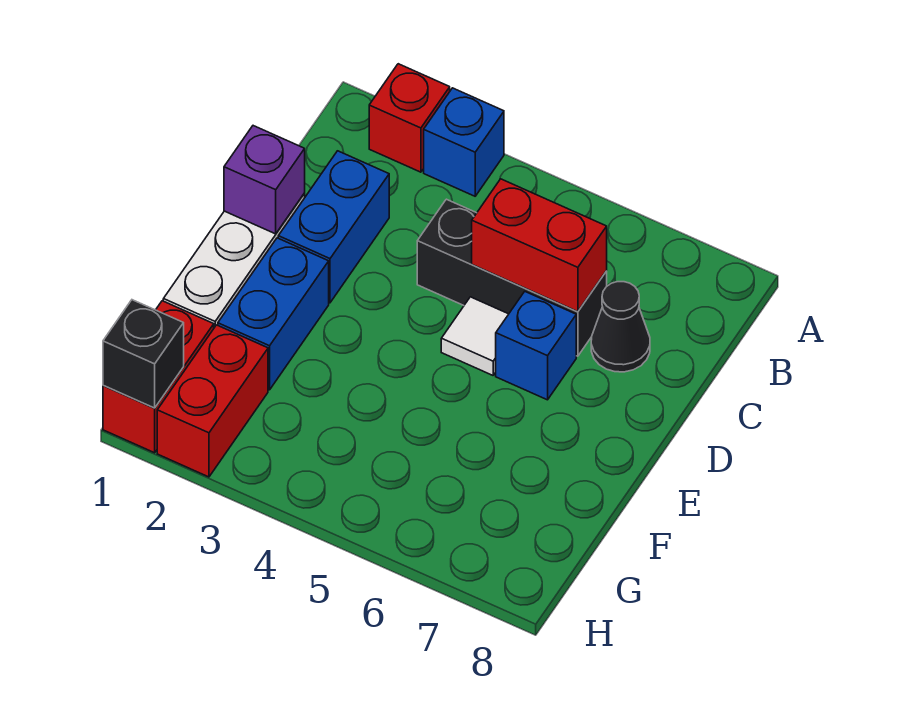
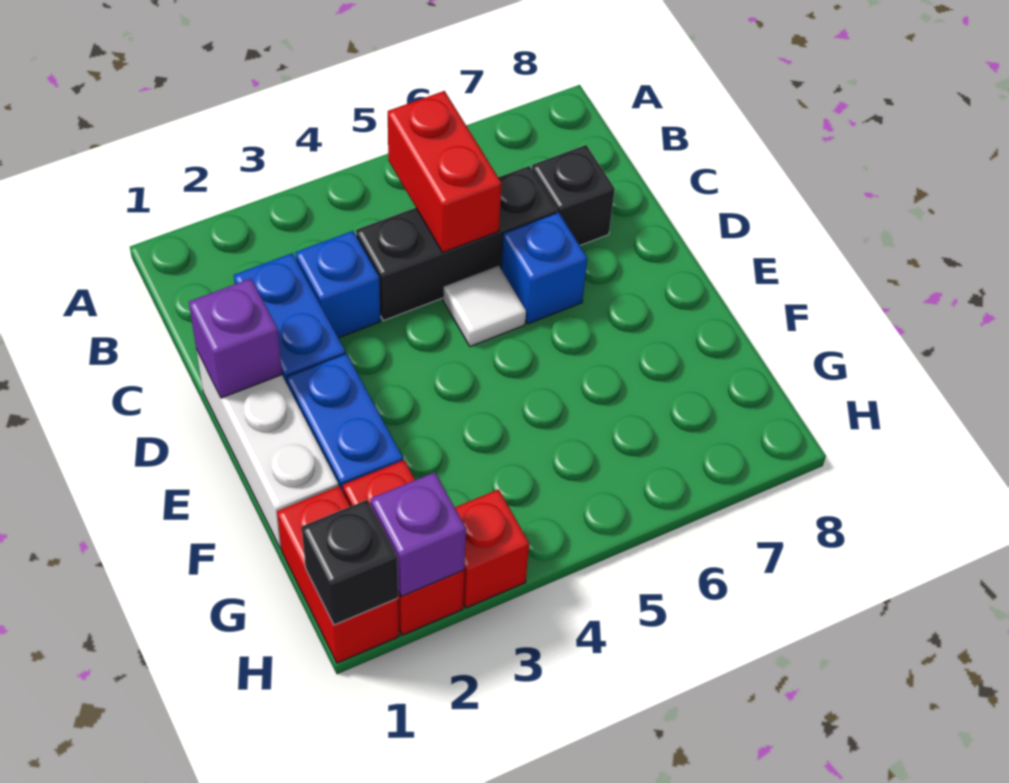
red brick A2 level 1 -> red brick H3 level 1
blue brick A3 level 1 -> blue brick C3 level 1
red brick C5:C6 level 2 -> red brick B5:C5 level 2
black cone C7 level 1 -> black brick C7 level 1
none -> purple brick H2 level 2

